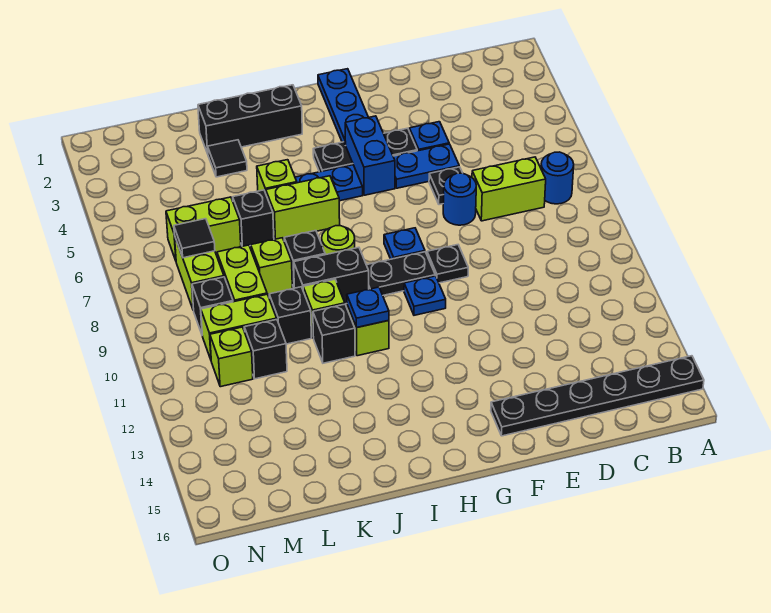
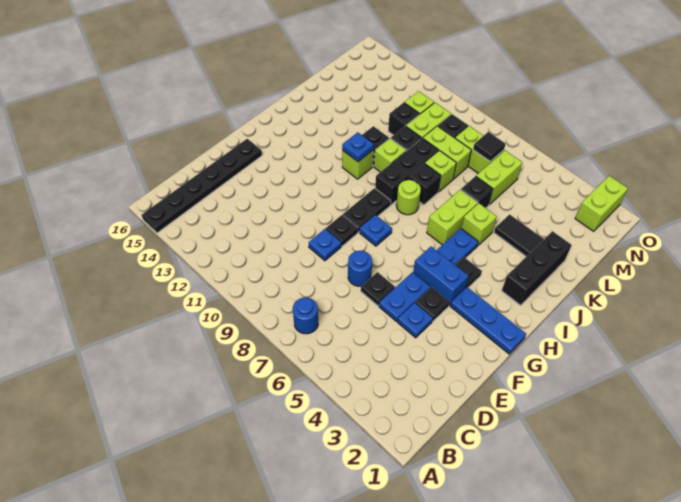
lime brick C7:D7 level 1 -> lime brick N2:O2 level 1
blue plate G10 level 1 -> blue plate E9 level 1
black brick I9:J9 level 1 -> black brick I9:K9 level 1
black tile K3 level 1 -> black tile K3:K4 level 1

